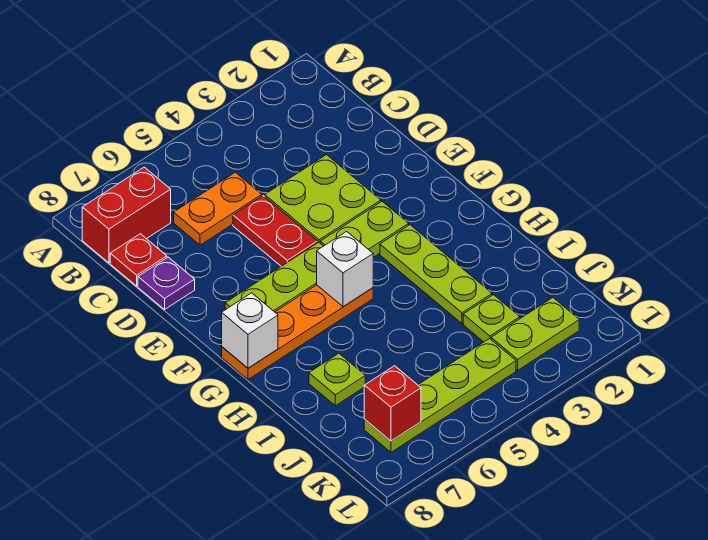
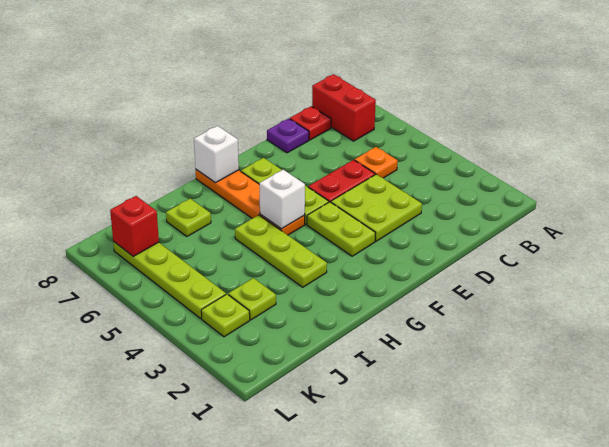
orange plate C5:C6 level 1 -> orange plate C5 level 1
lime plate G3:I3 level 1 -> lime plate H3:H5 level 1
lime plate K2:K3 level 1 -> lime plate K3 level 1

